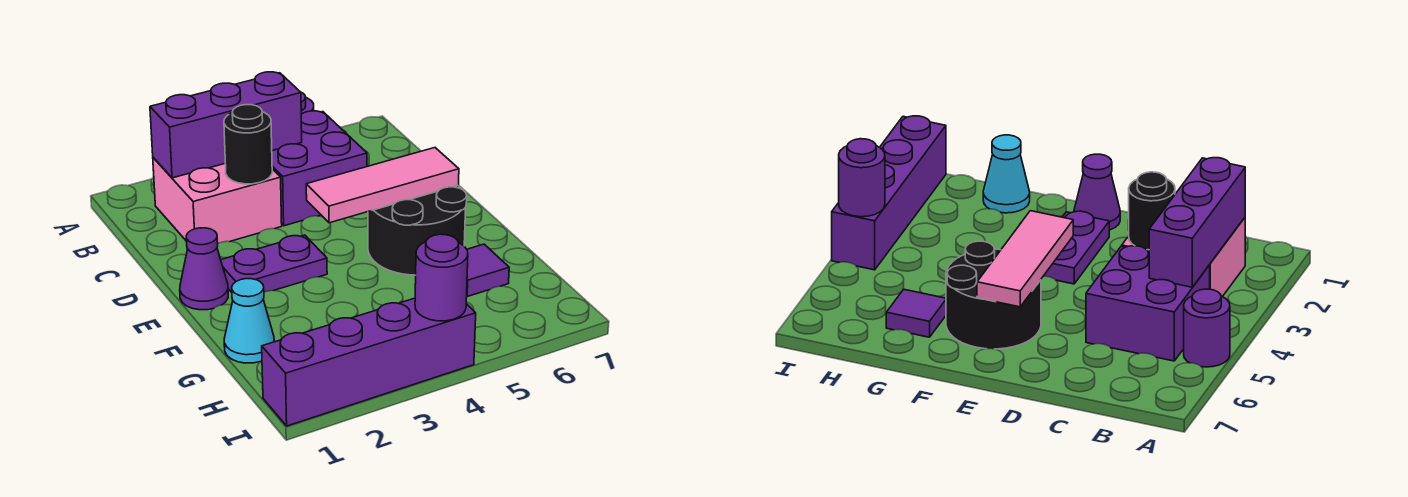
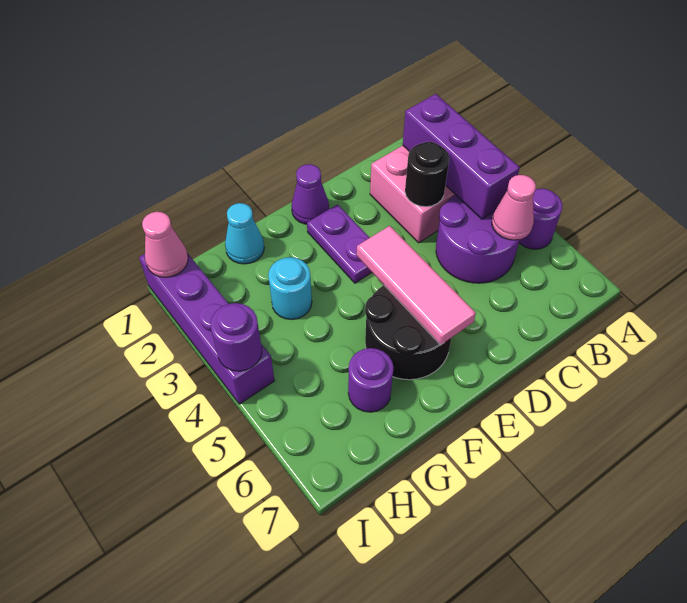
purple brick B4:C5 level 1 -> purple round brick B4:C5 level 1
none -> pink cone B5 level 2
none -> cyan round brick G3 level 1
purple tile G6 level 1 -> purple round brick G6 level 1
none -> pink cone I1 level 2

